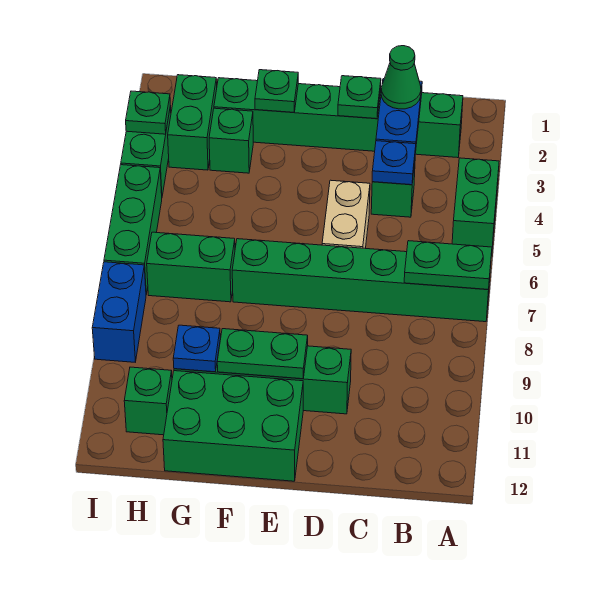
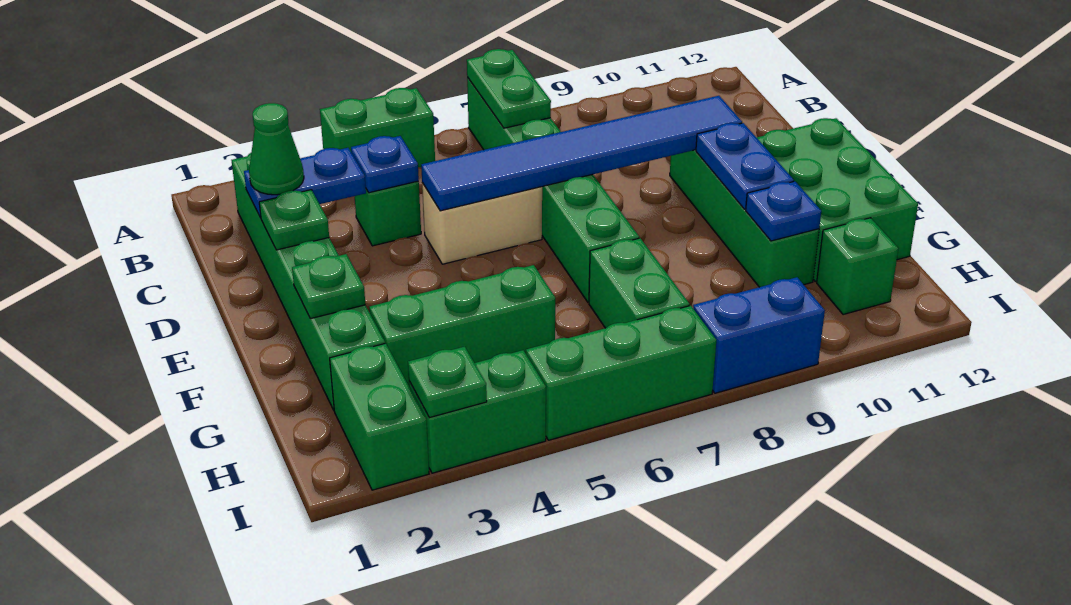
none -> blue tile D5:D10 level 2
green plate E10:F10 level 2 -> blue plate E10:F10 level 2
green brick G3 level 1 -> green brick G3:G5 level 1
green brick H2:H3 level 1 -> green brick H2:I2 level 1

